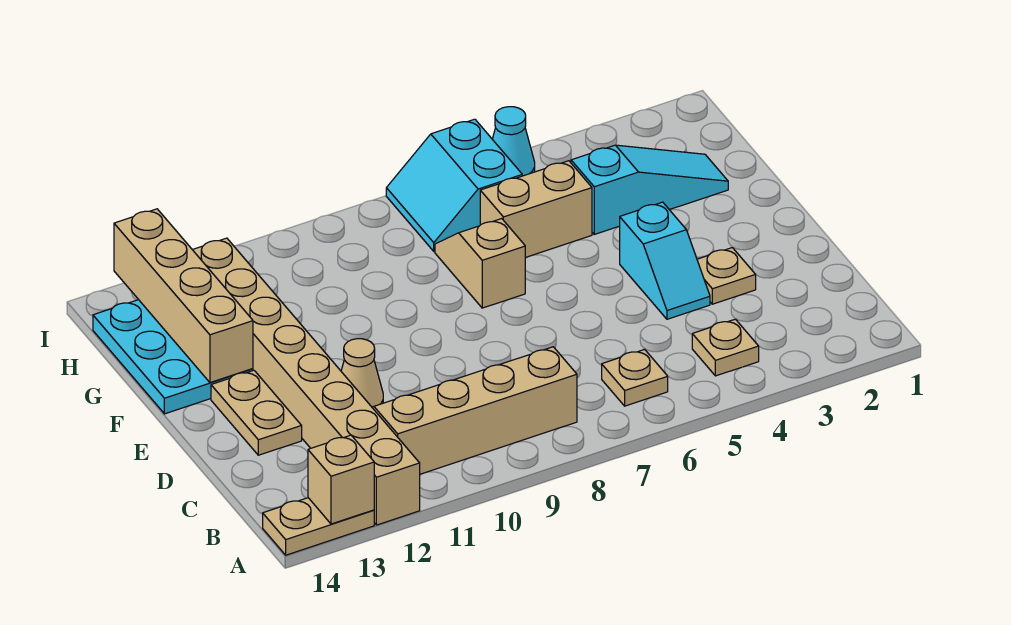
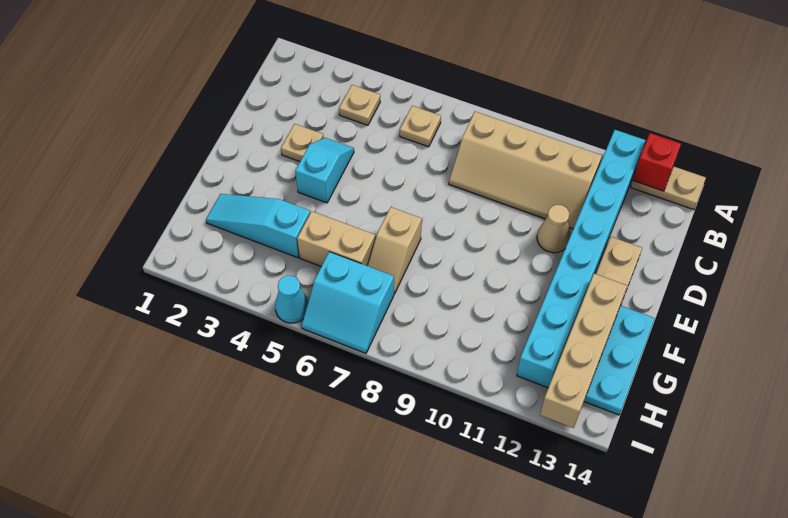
tan brick A12:H12 level 1 -> cyan brick A12:H12 level 1
tan brick A13 level 2 -> red brick A13 level 2
cyan slope H6:I7 level 1 top 6 -> cyan slope H6:I7 level 1 top H

